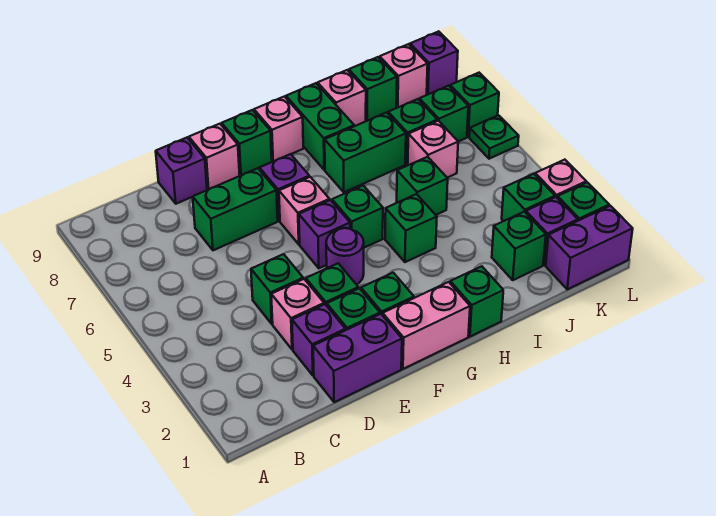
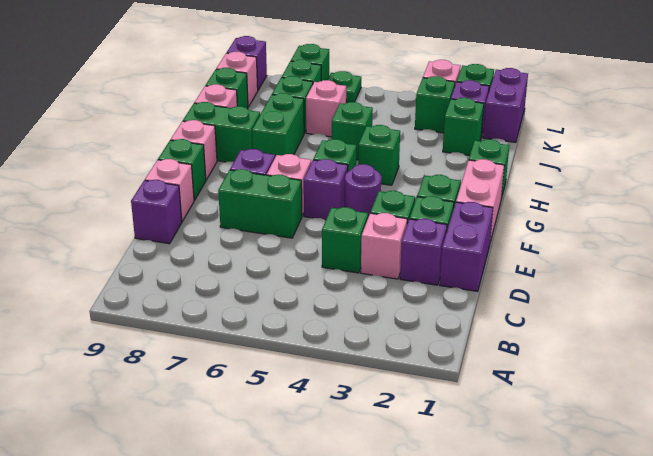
green brick D7:E7 level 1 -> green brick E6:E7 level 1

